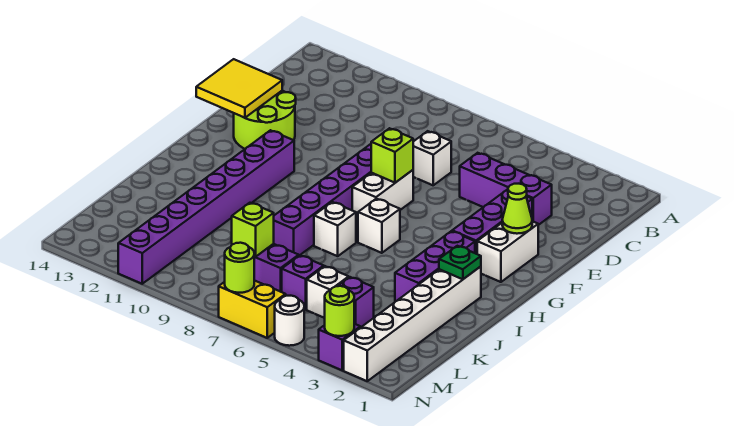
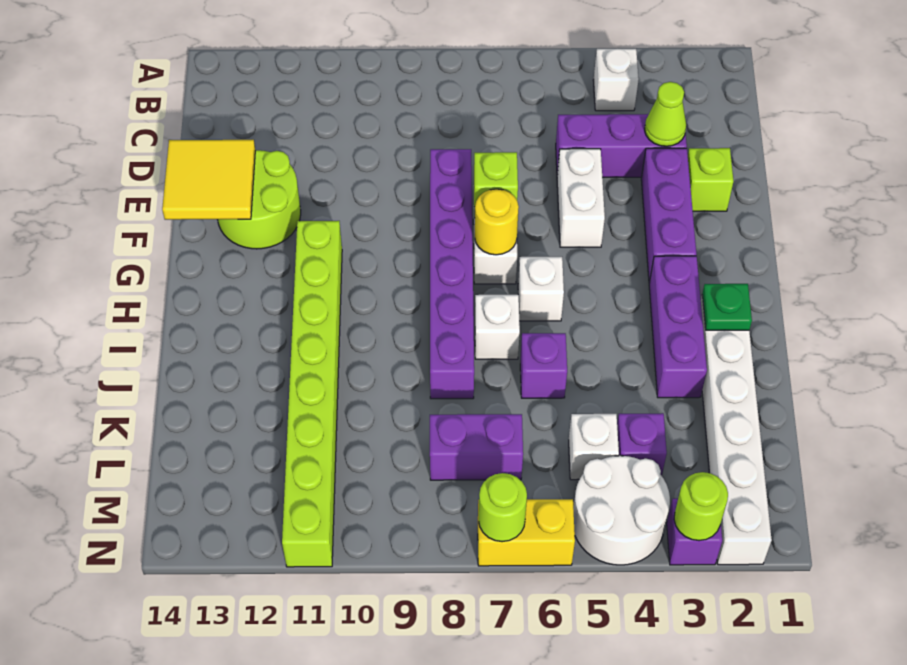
white brick D7 level 1 -> white brick B4 level 1
white brick F2:G2 level 1 -> white brick E5:F5 level 1
lime cone F2 level 2 -> lime cone D3 level 2
none -> yellow round brick G7 level 2
purple brick G11:N11 level 1 -> lime brick G11:N11 level 1
purple brick L6 level 1 -> purple brick J6 level 1
lime brick L8 level 2 -> lime brick E2 level 1
white round brick N5 level 1 -> white round brick M4:N5 level 1

